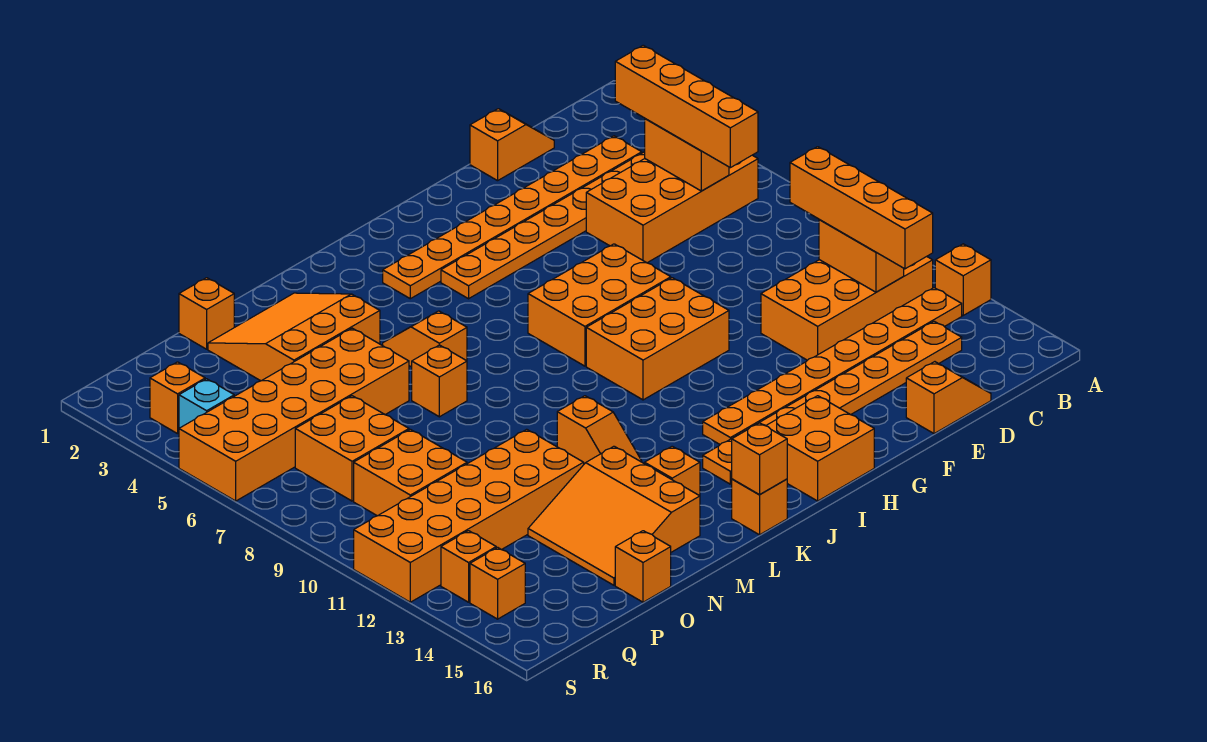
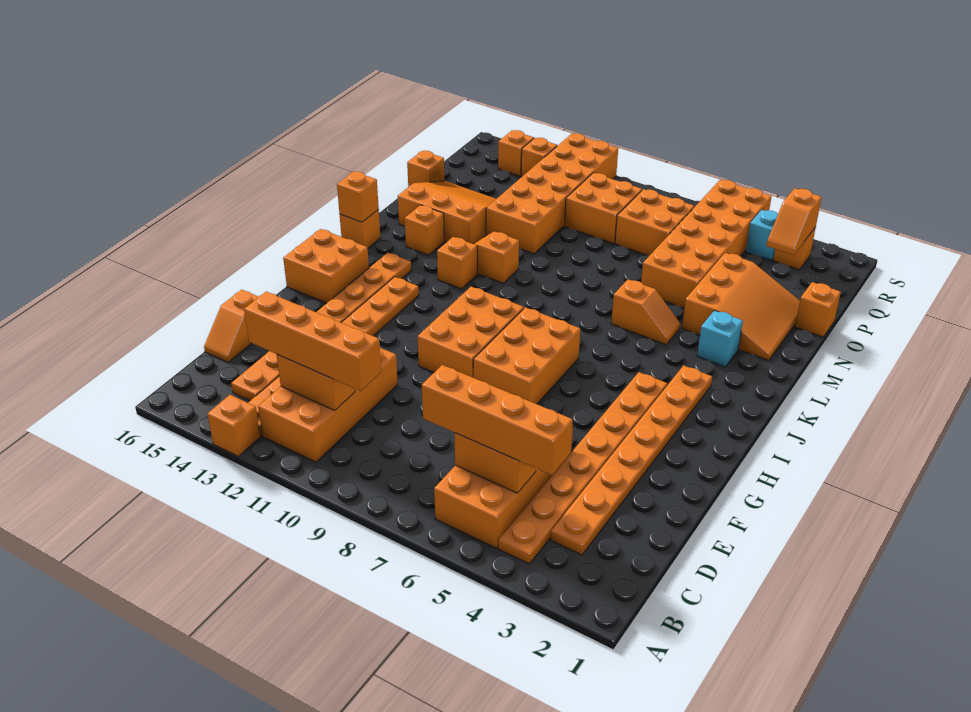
orange slope D1:E1 level 1 top E -> orange slope Q3:R3 level 2 top R
none -> cyan brick L3 level 1
orange brick M7 level 1 -> orange brick K12 level 1

